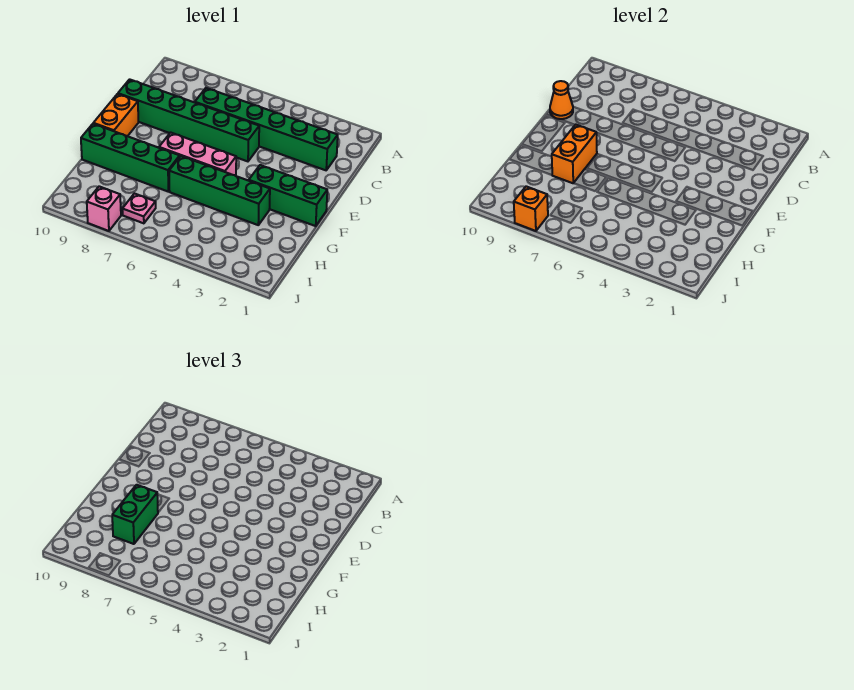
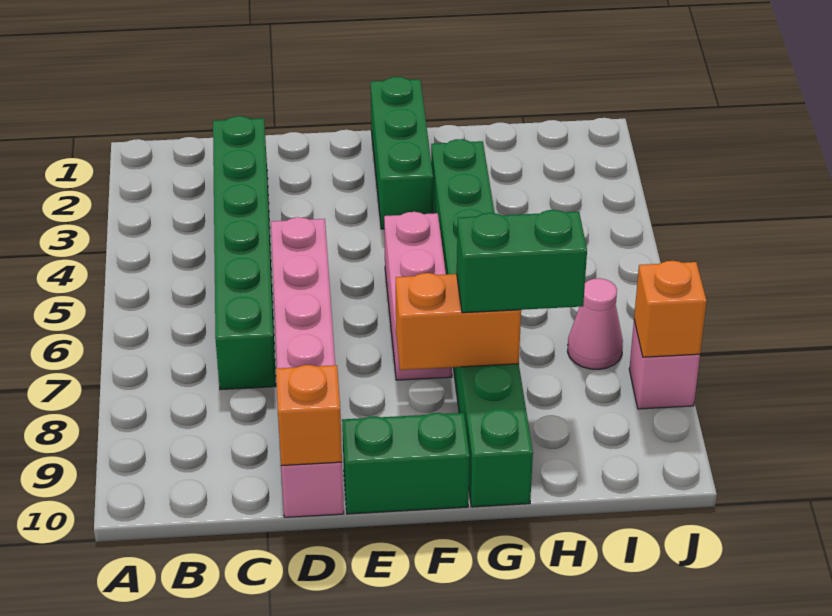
green brick D5:D10 level 1 -> pink brick D5:D10 level 1
orange cone D10 level 2 -> orange brick D10 level 2
orange brick E10:F10 level 1 -> green brick E10:F10 level 1
pink plate I7 level 1 -> pink cone I7 level 1

